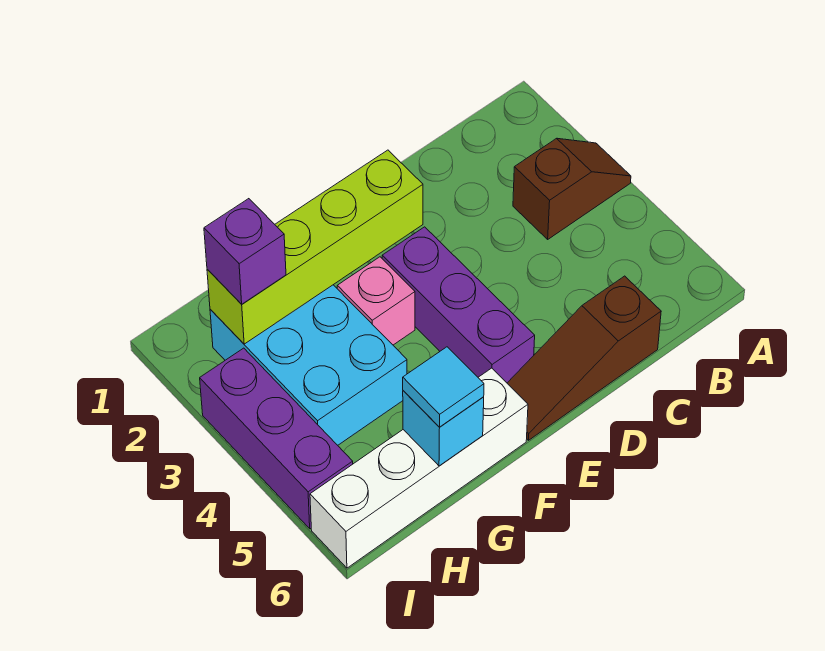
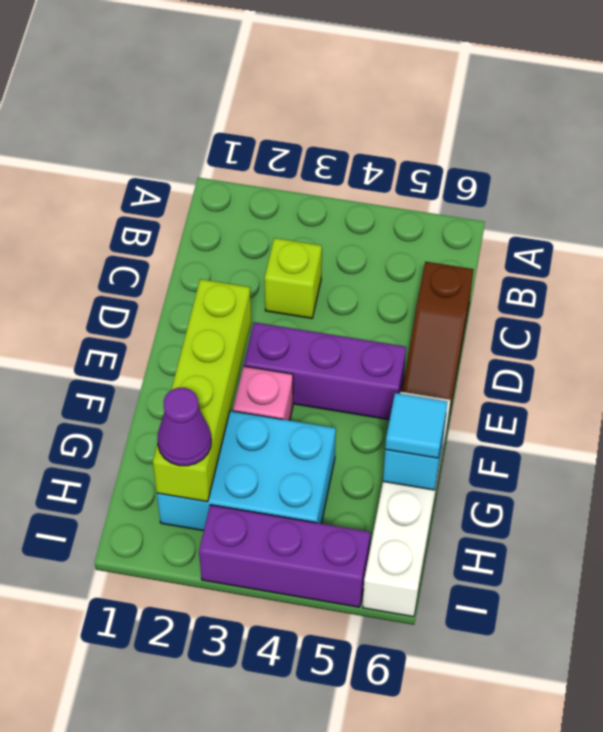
brown slope A3:B3 level 1 top B -> none
none -> lime brick C3 level 1
purple brick H2 level 3 -> purple cone H2 level 3

